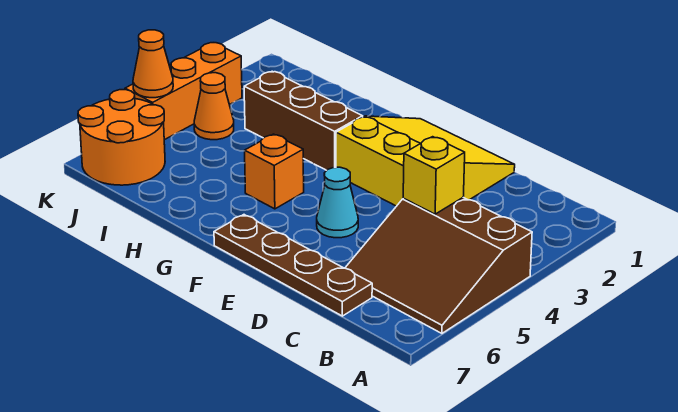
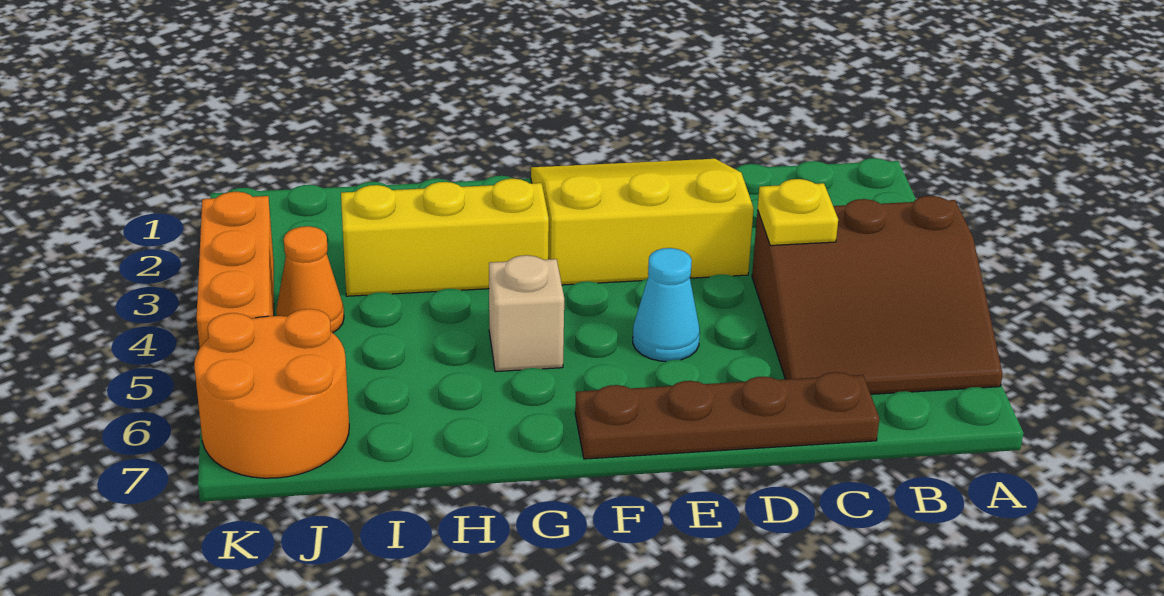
yellow brick C4 level 2 -> yellow plate C4 level 2
brown brick G3:I3 level 1 -> yellow brick G3:I3 level 1
orange brick G5 level 1 -> tan brick G5 level 1
orange cone K5 level 2 -> none

